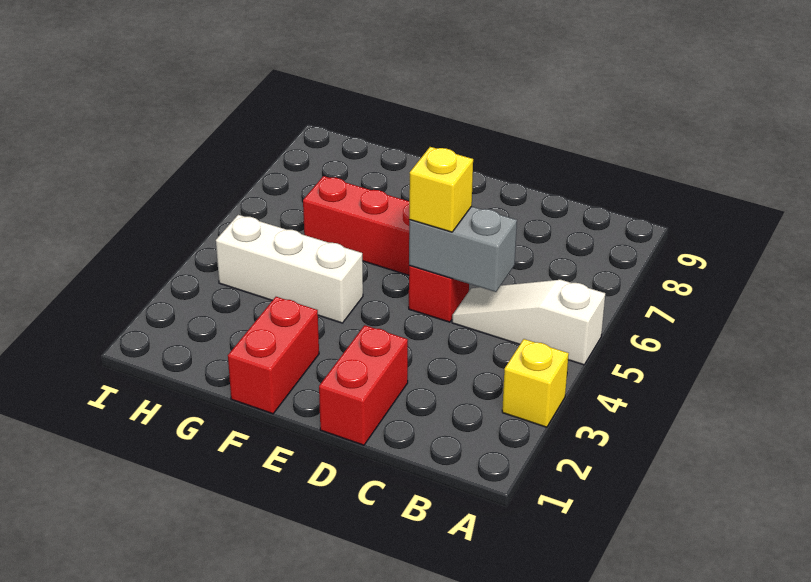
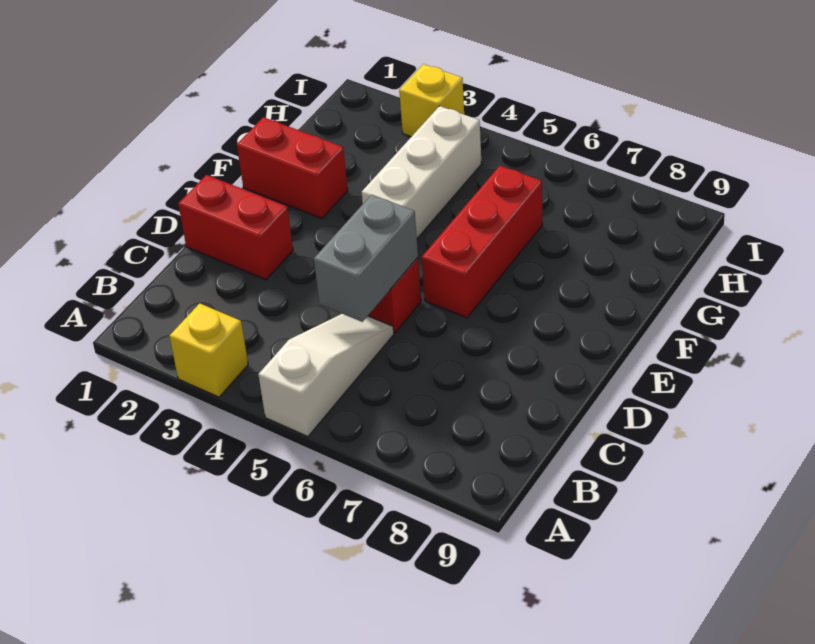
yellow brick D5 level 3 -> yellow brick I3 level 1

